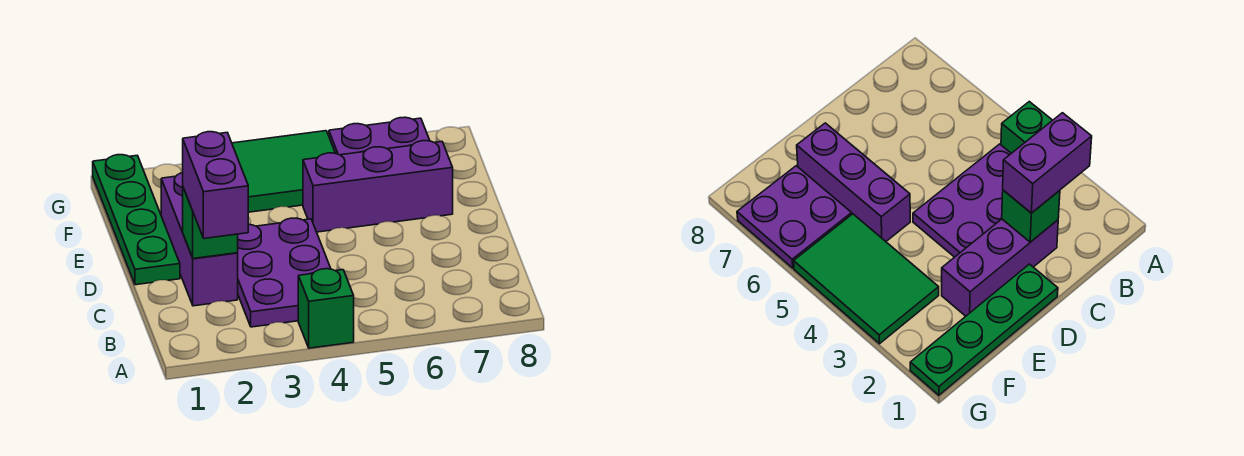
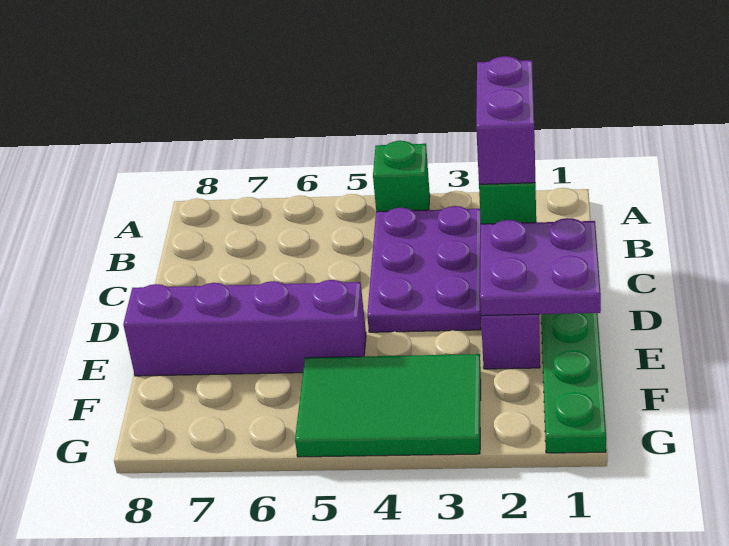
purple brick E5:E7 level 1 -> purple brick E5:E8 level 1
purple plate F6:G7 level 1 -> purple plate D1:E2 level 2

